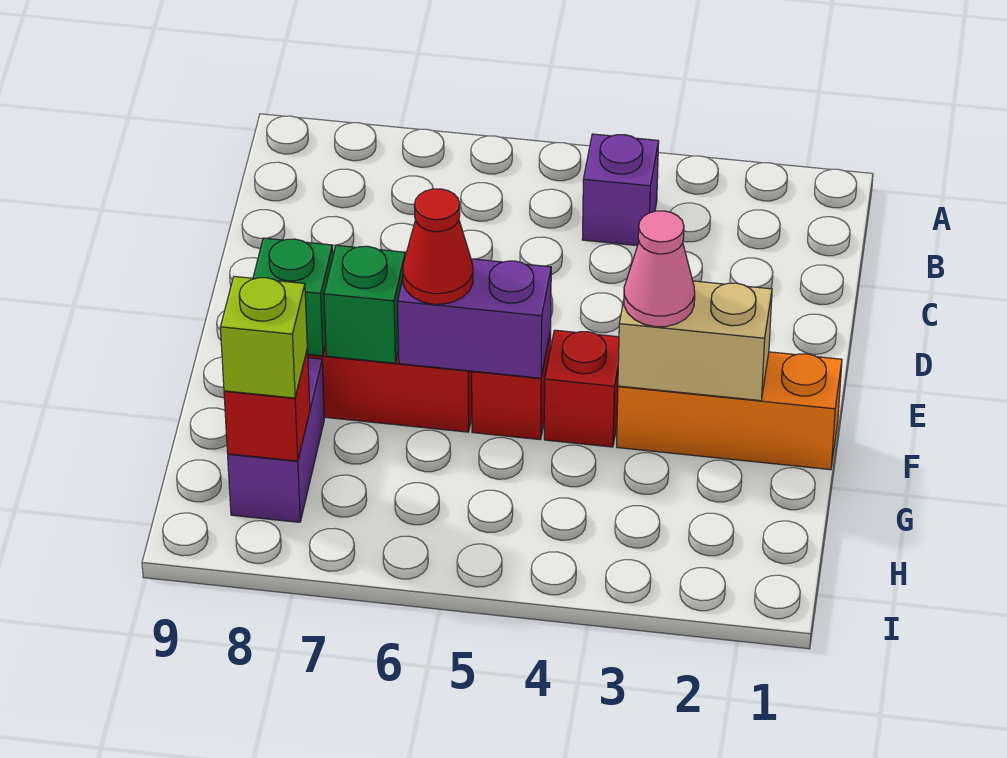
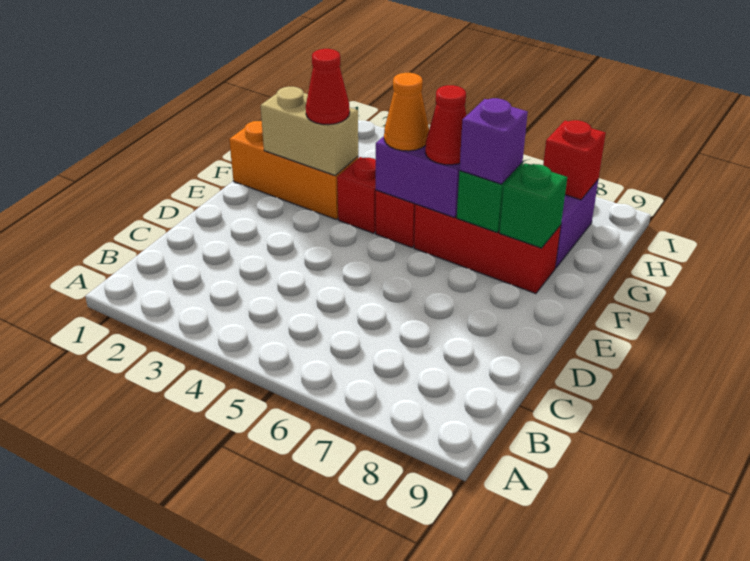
purple brick B4 level 1 -> purple brick F7 level 3
pink cone F3 level 3 -> red cone F3 level 3
none -> orange cone F5 level 3
lime brick H8 level 3 -> none

